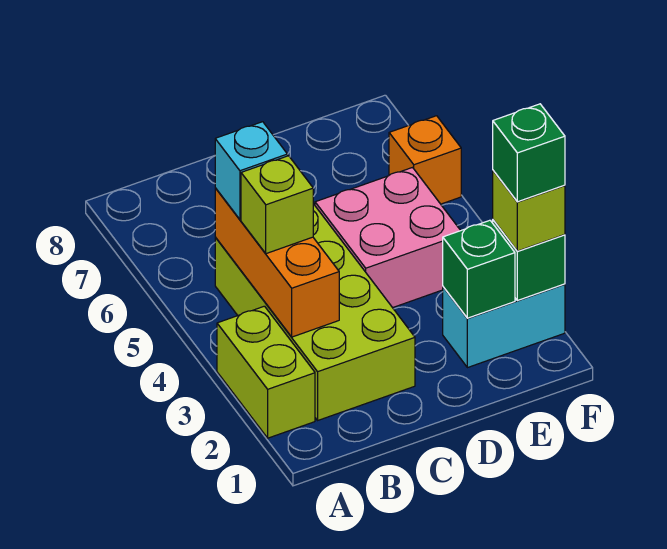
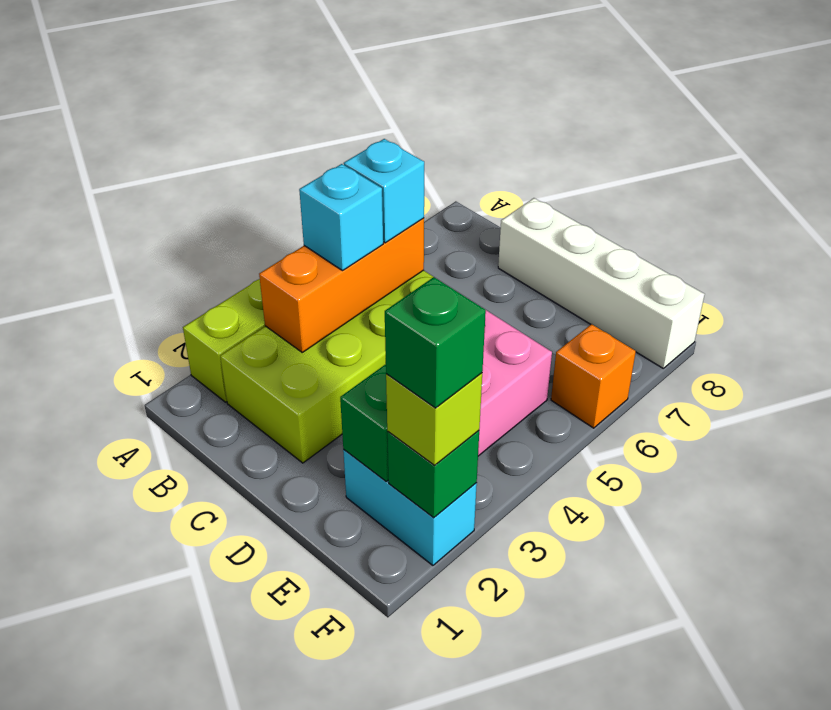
lime brick B4 level 3 -> cyan brick B4 level 3
none -> white brick C8:F8 level 1

